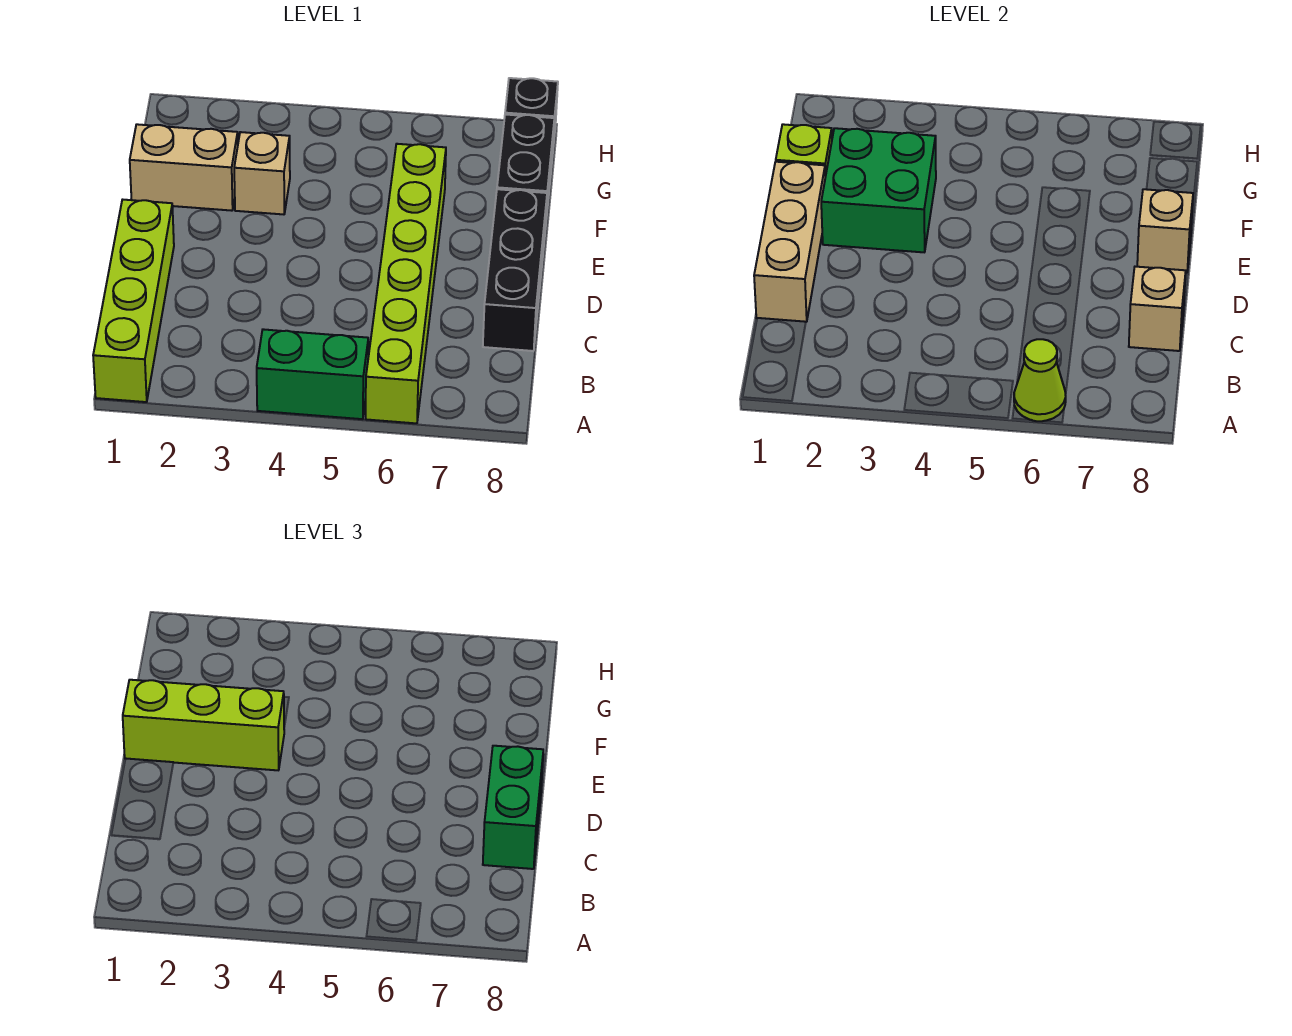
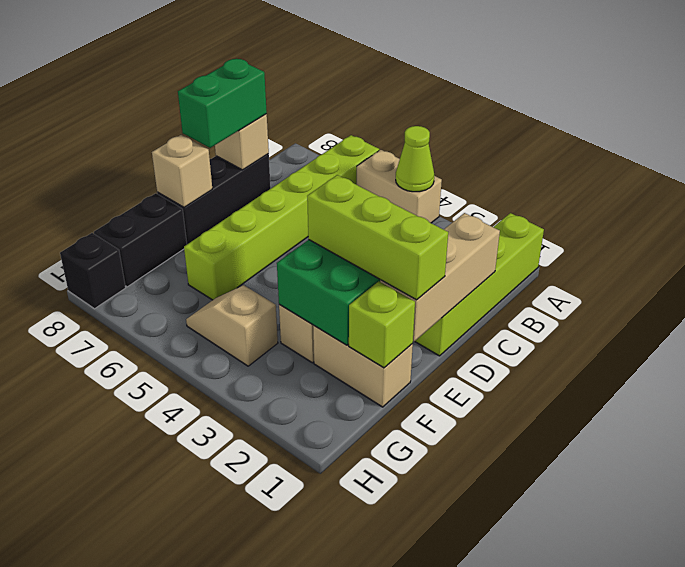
green brick A4:A5 level 1 -> tan brick A4:A5 level 1
lime cone A6 level 2 -> lime cone A4 level 2
none -> tan slope G4:G5 level 1 top 4

